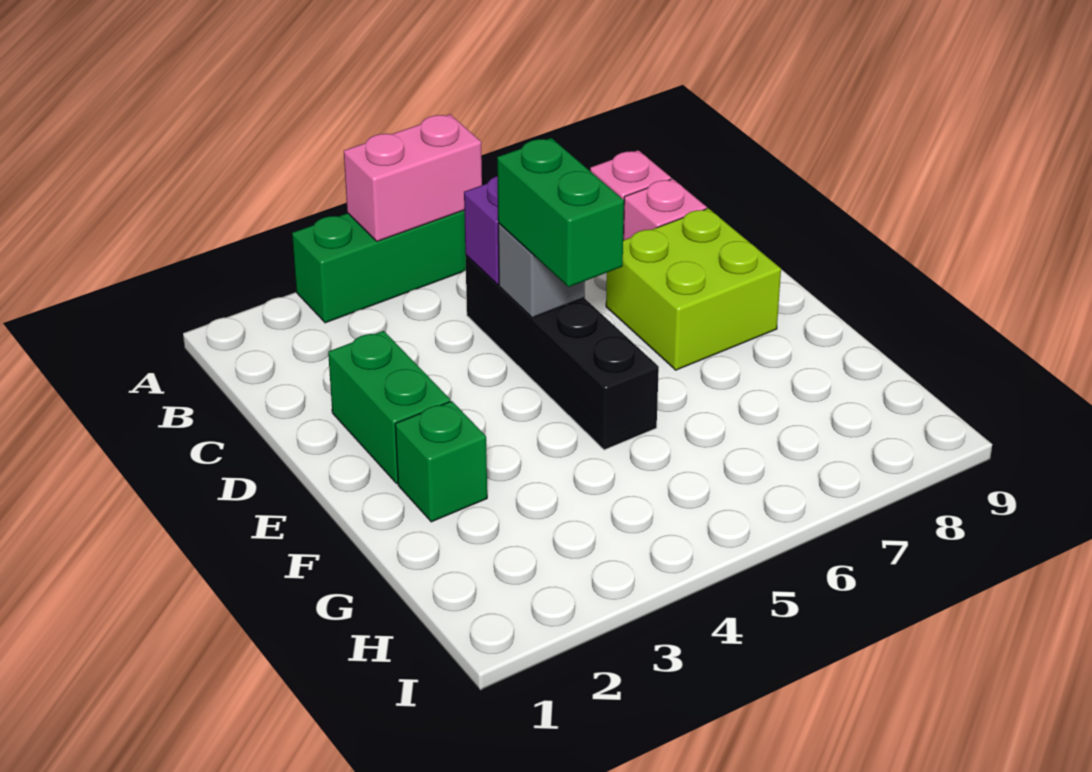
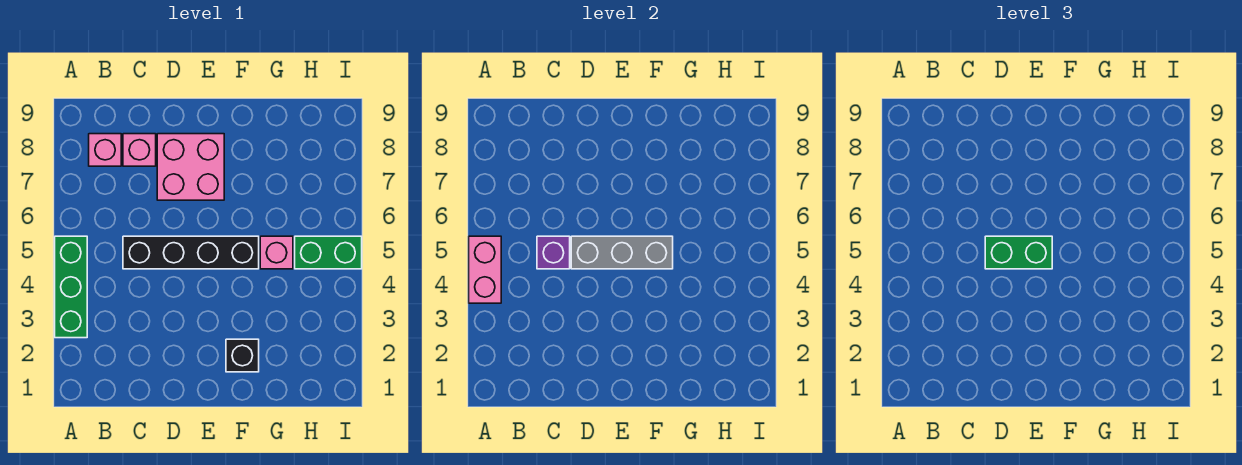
green brick D2:E2 level 1 -> green brick H5:I5 level 1
grey brick D5 level 2 -> grey brick D5:F5 level 2
lime brick D7:E8 level 1 -> pink brick D7:E8 level 1
green brick F2 level 1 -> black brick F2 level 1
none -> pink brick G5 level 1

